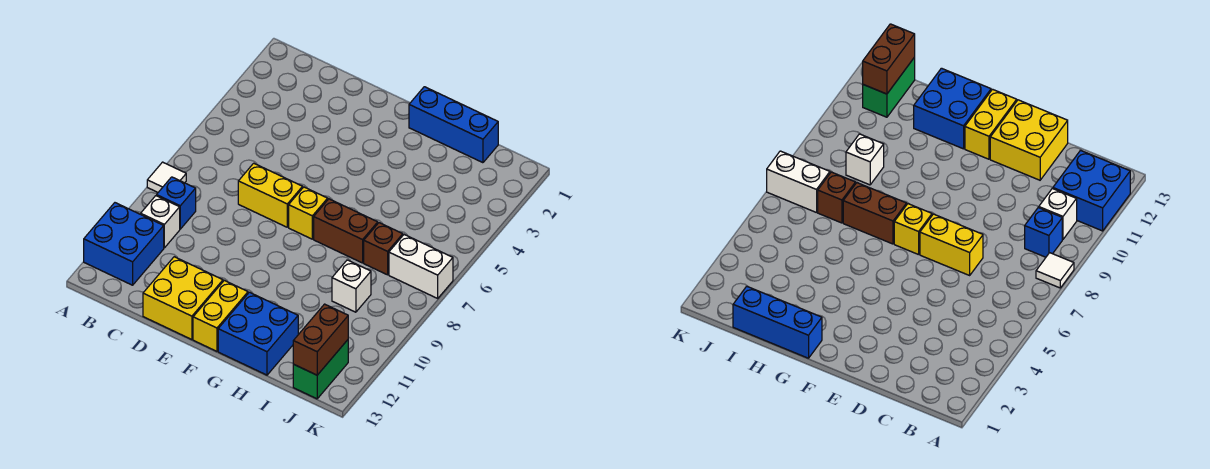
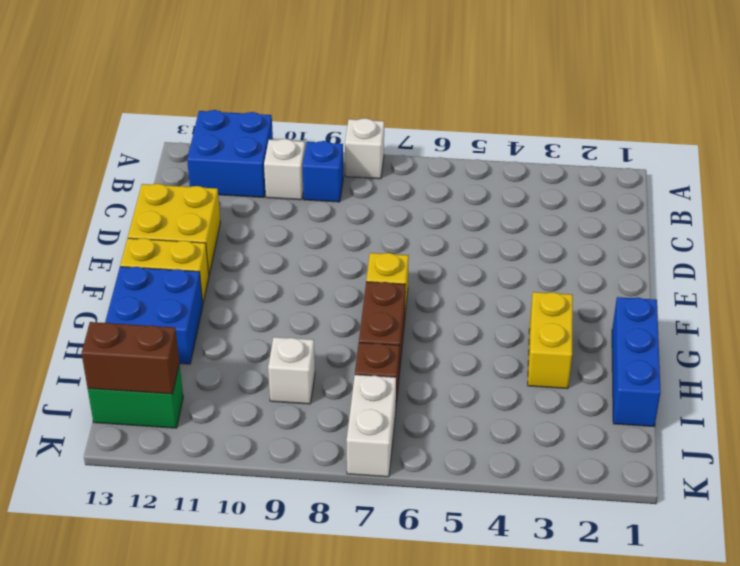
white tile A8 level 1 -> white brick A8 level 1
yellow brick D7:E7 level 1 -> yellow brick G3:H3 level 1

